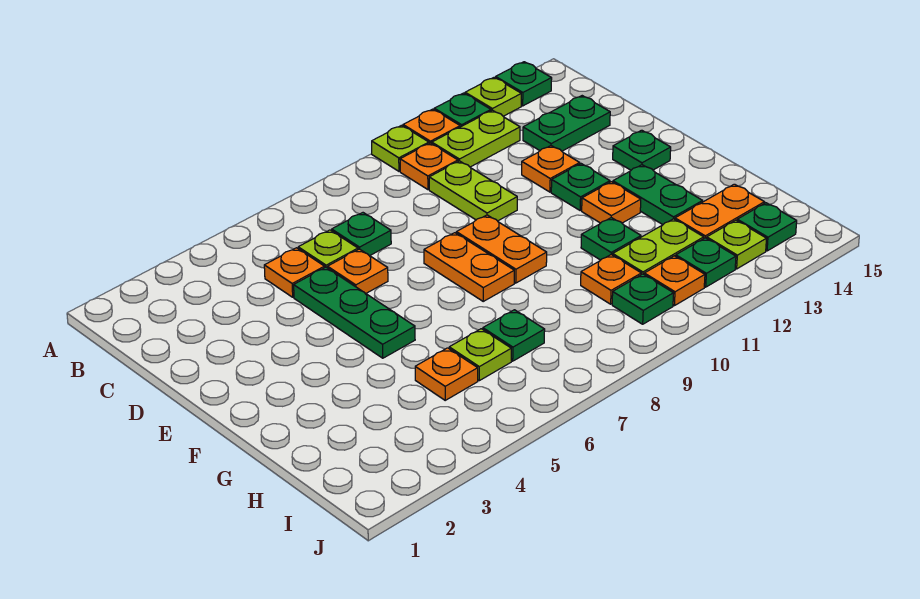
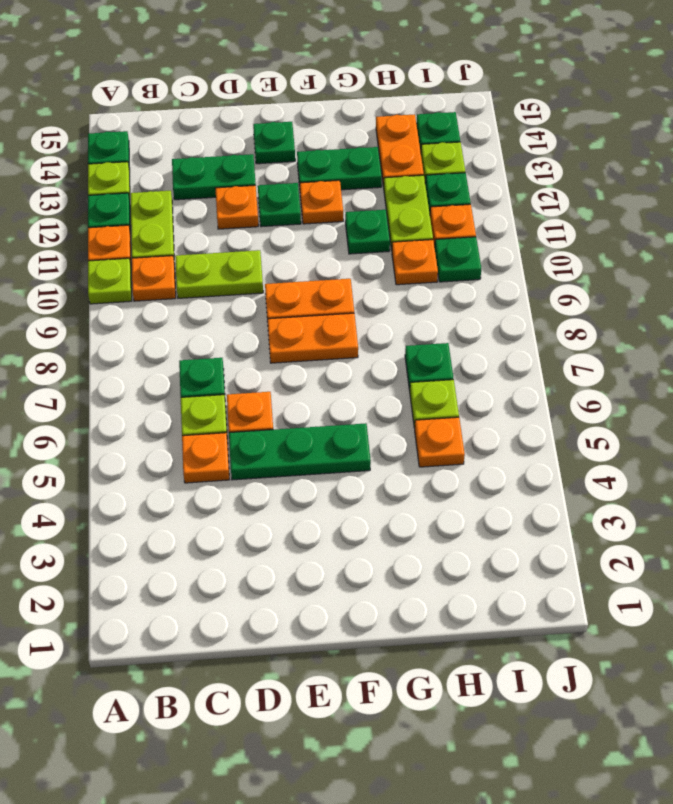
green plate C13:C14 level 1 -> green plate C13:D13 level 1

